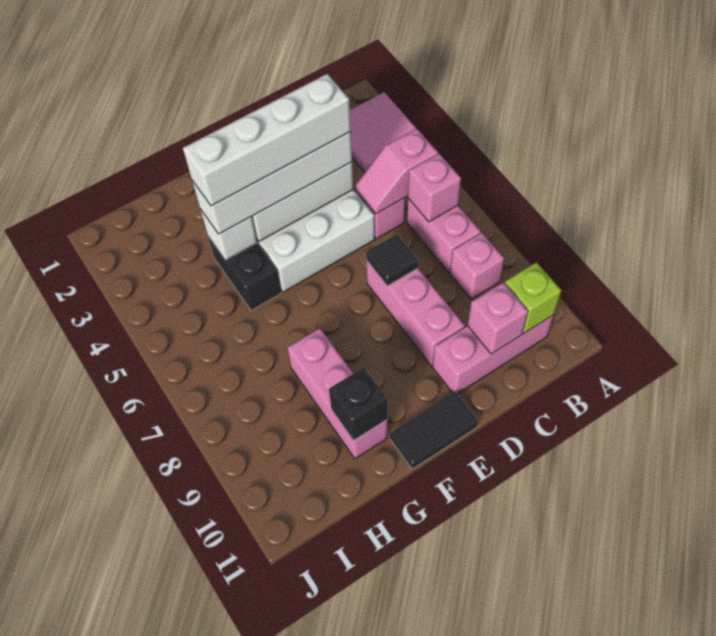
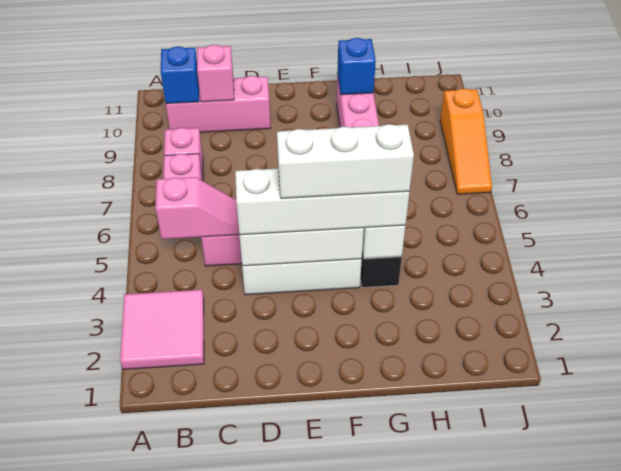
pink brick B6 level 2 -> none
lime brick B10 level 2 -> blue brick B10 level 2
white brick D4:G4 level 4 -> white brick E4:G4 level 4
pink brick D7:D9 level 1 -> none
black tile D7 level 2 -> none
black tile E11:F11 level 1 -> none
black brick G10 level 2 -> blue brick G10 level 2
none -> orange slope J7:J9 level 1 top 9

